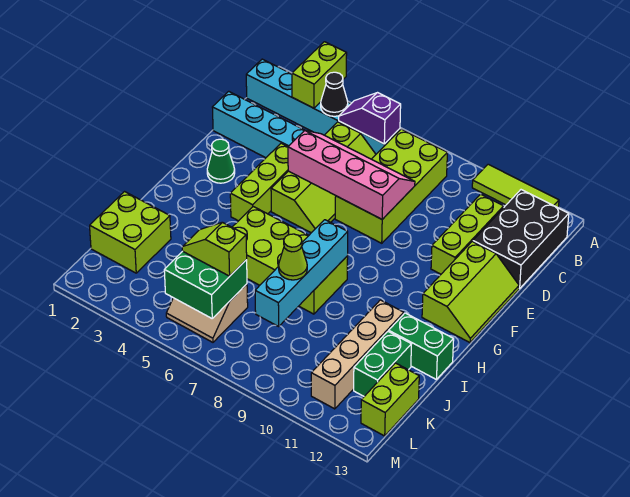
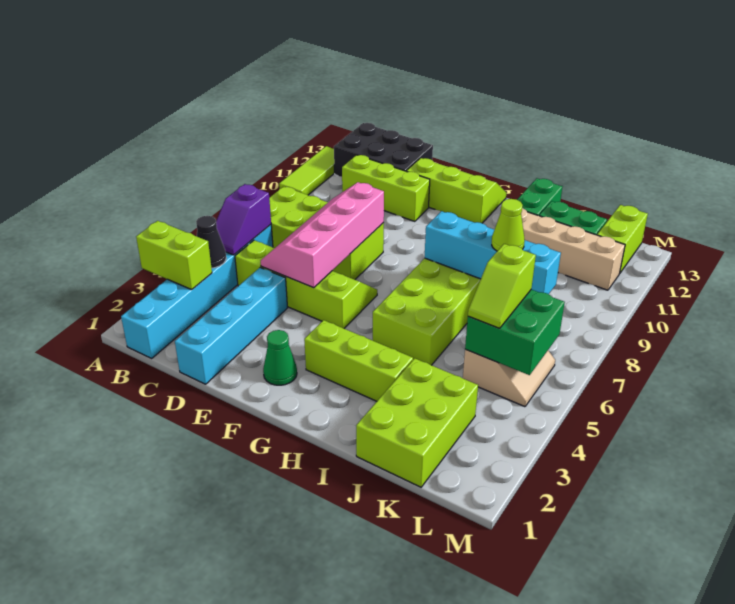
lime brick E4:G4 level 1 -> lime brick G3:I3 level 1
lime brick J1:K2 level 1 -> lime brick J1:K3 level 1
lime brick K13:L13 level 1 -> lime brick L12:L13 level 1

